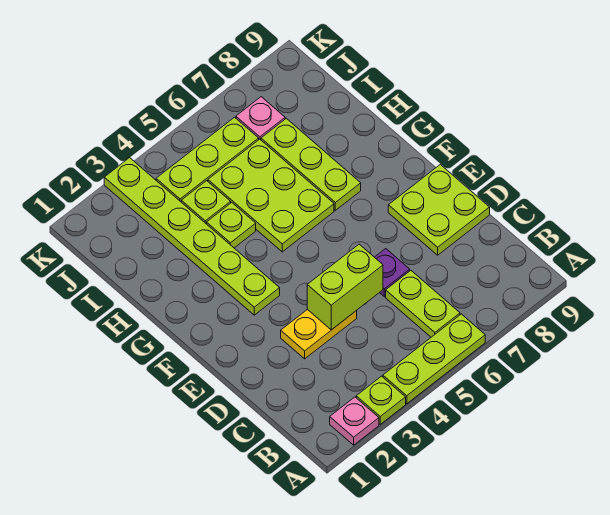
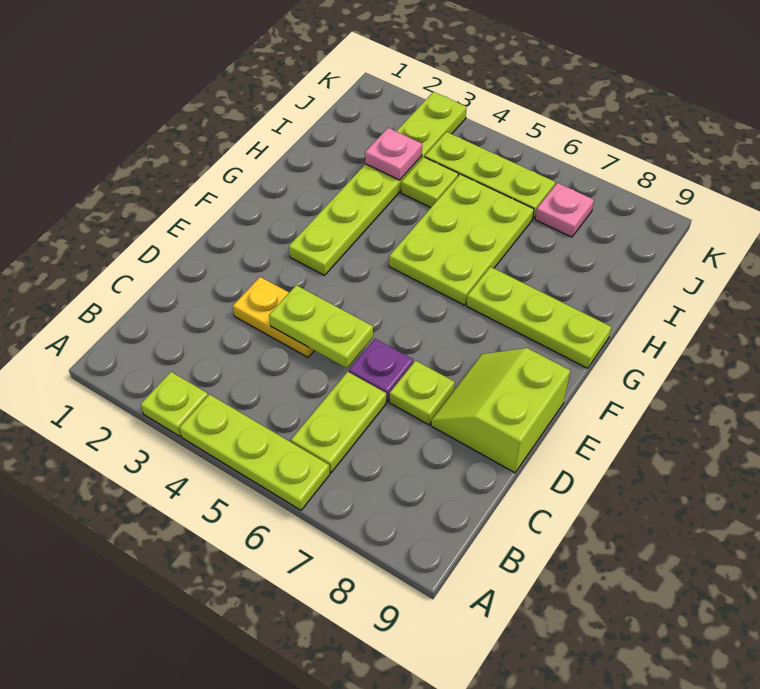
pink plate A2 level 1 -> pink plate I3 level 2
lime brick D4:D5 level 2 -> lime plate D4:D5 level 2
lime plate D8:E9 level 1 -> lime slope D8:E9 level 1 top 9
lime plate G7:I7 level 1 -> lime plate G7:G9 level 1
lime plate H4 level 1 -> lime plate D7 level 1

